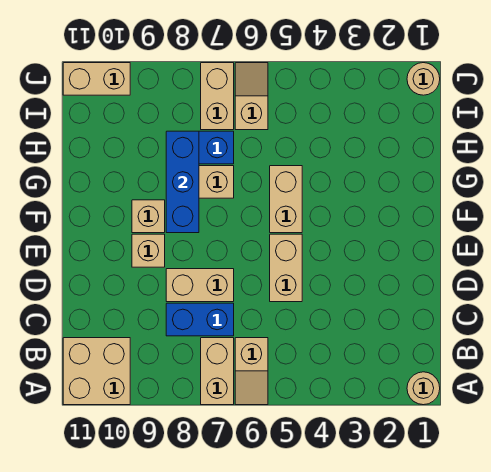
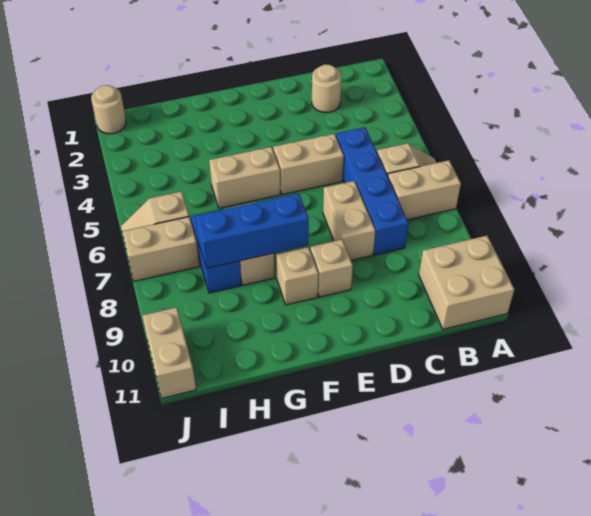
tan round brick A1 level 1 -> tan round brick C2 level 1
blue brick C7:C8 level 1 -> blue brick C5:C8 level 1

